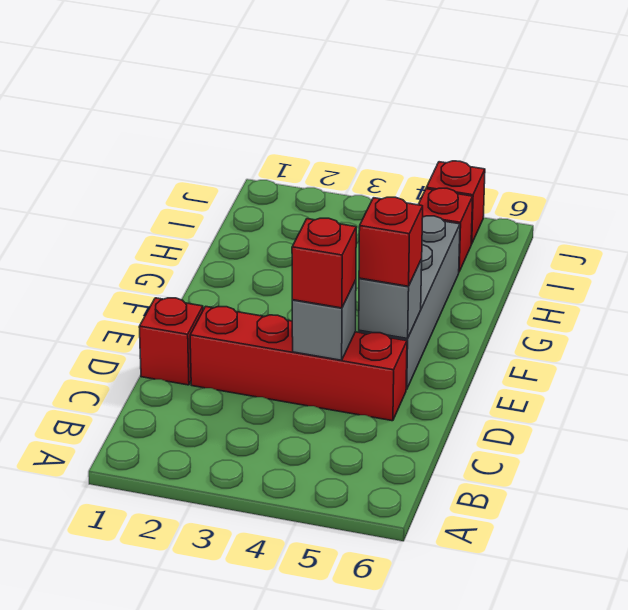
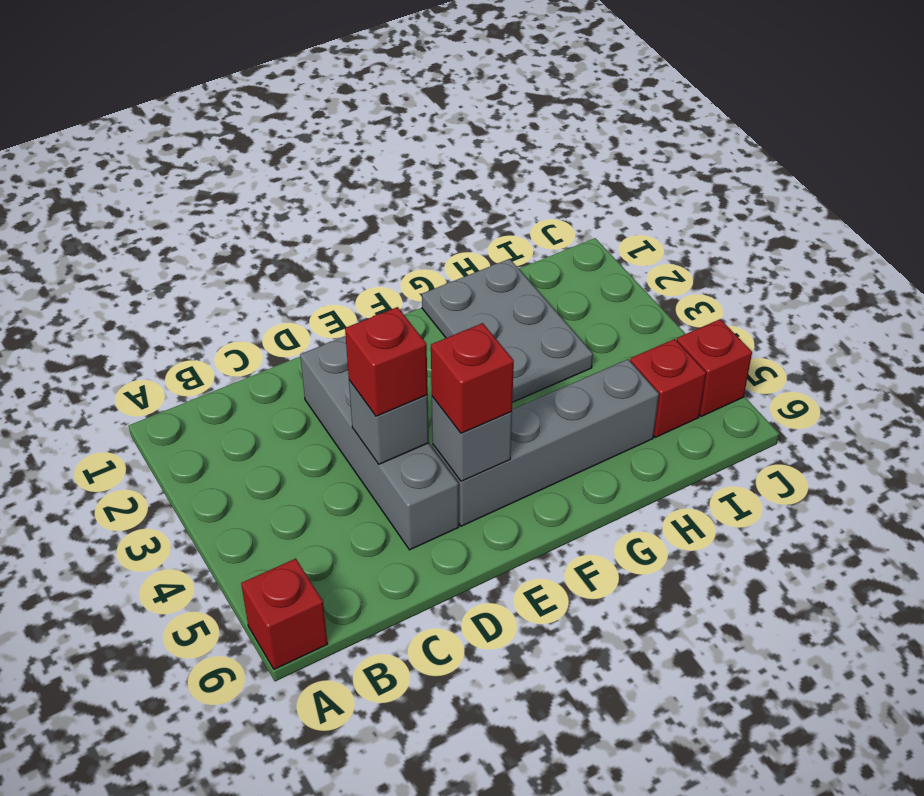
red brick D1 level 1 -> red brick A6 level 1
red brick D2:D5 level 1 -> grey brick D2:D5 level 1
none -> grey plate G1:H3 level 1

